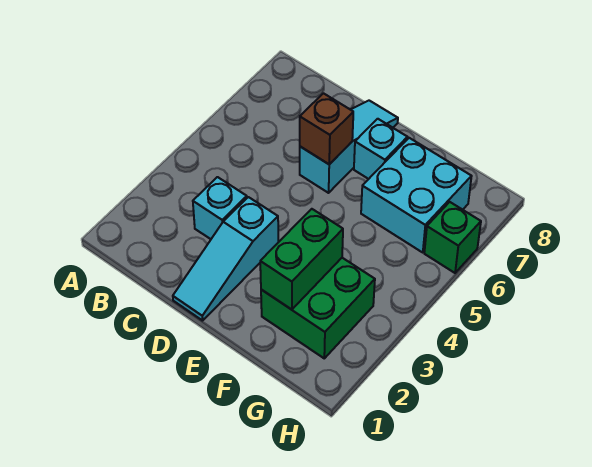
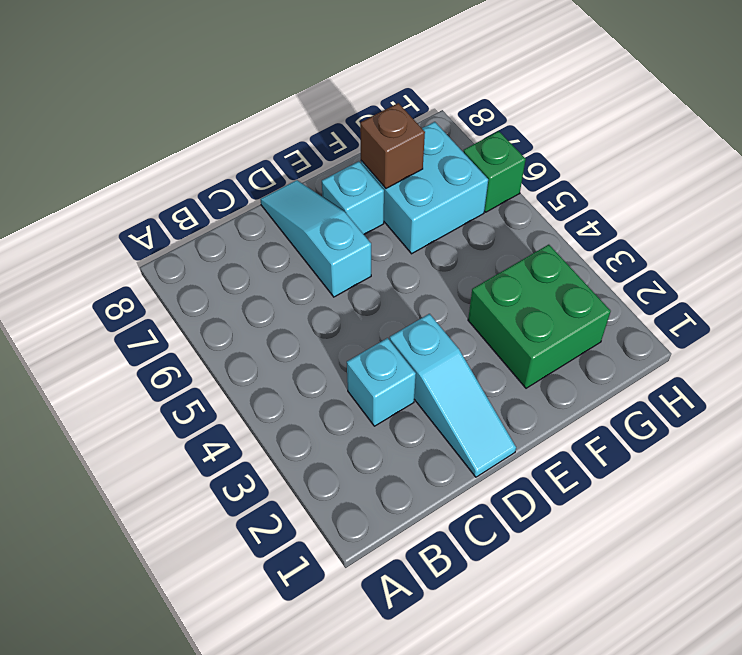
brown brick D6 level 2 -> brown brick F7 level 2
green brick F2:F3 level 2 -> none

